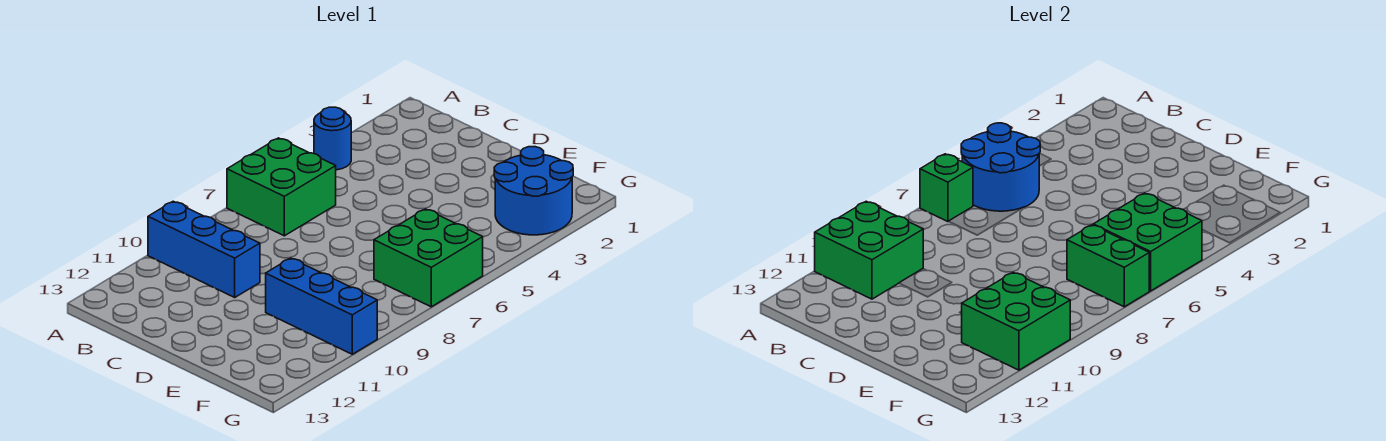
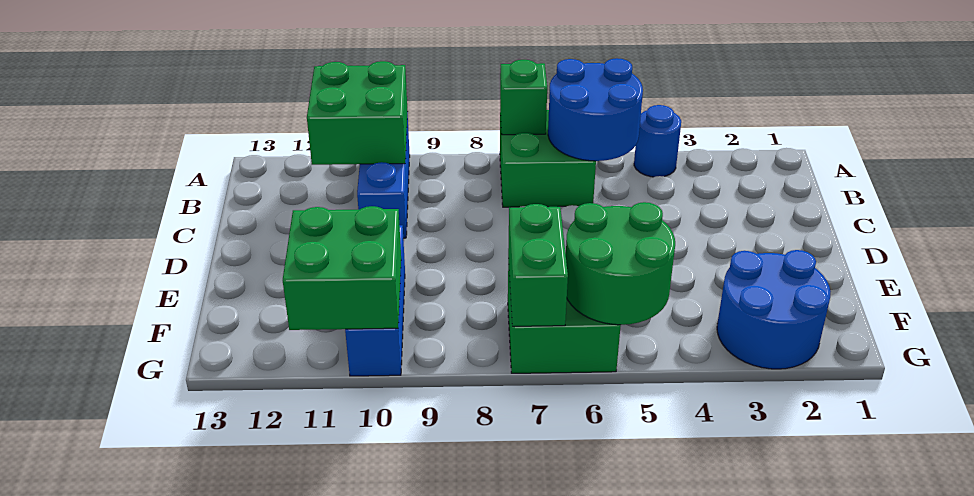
green brick F5:G6 level 2 -> green round brick F5:G6 level 2

